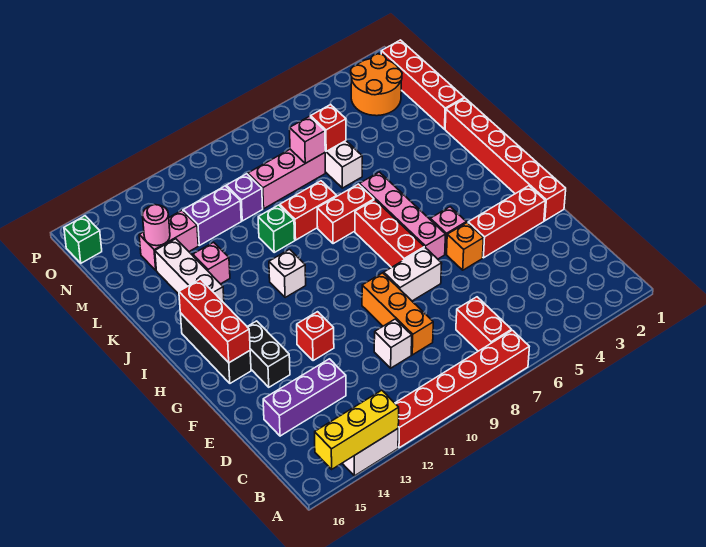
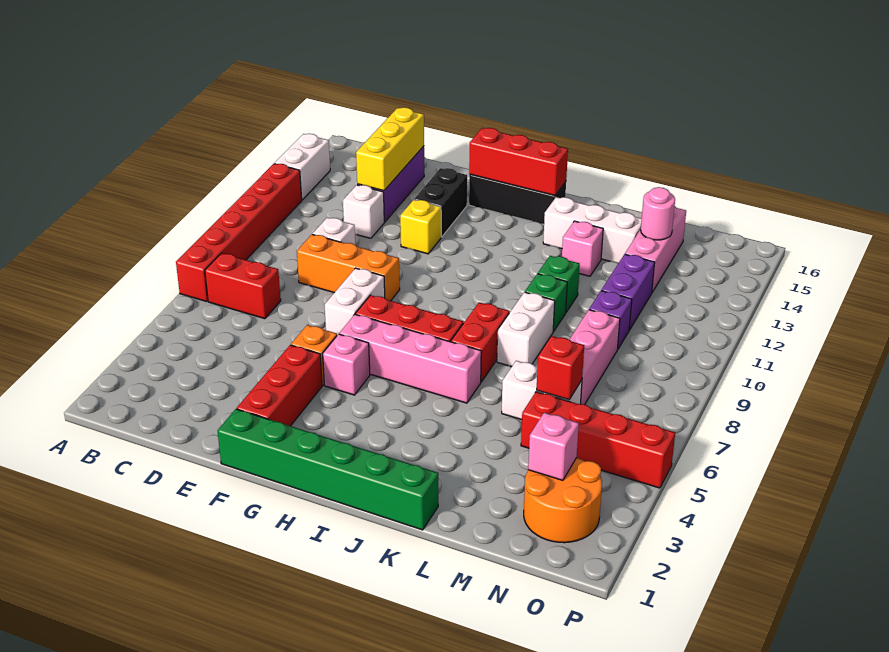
yellow brick A13:A15 level 2 -> yellow brick D13:D15 level 2
red brick F1:K1 level 1 -> green brick F1:K1 level 1
red brick F12 level 1 -> yellow brick F12 level 1
black brick F14:G14 level 1 -> black brick F13:F14 level 1
white brick I11 level 1 -> white brick D12 level 1
red brick K8:K9 level 1 -> white brick K8:K9 level 1
red brick L1:O1 level 1 -> red brick M5:P5 level 1
pink brick M7 level 2 -> pink brick N3 level 2
pink brick M13:M14 level 1 -> pink brick M13:M15 level 1
green brick O16 level 1 -> green brick K11 level 1

